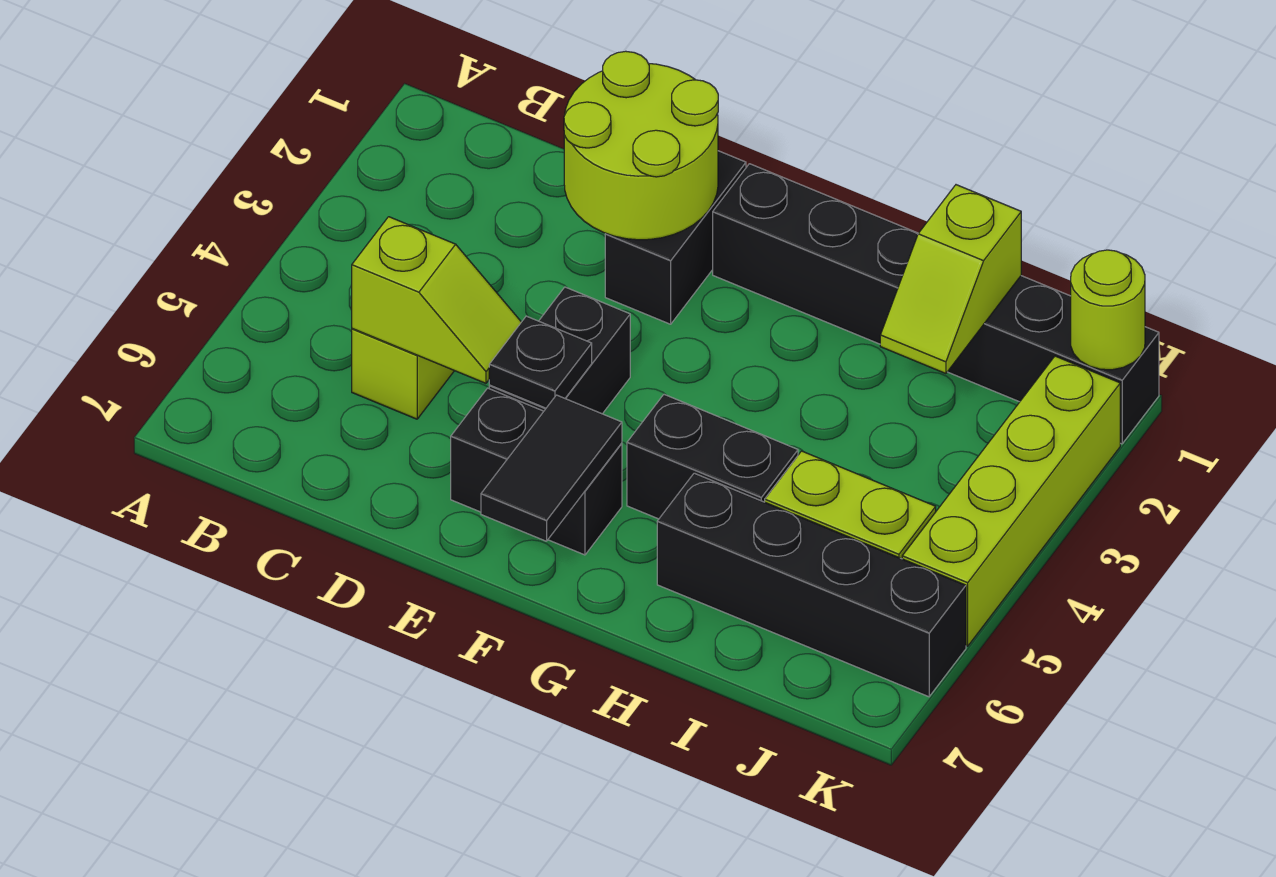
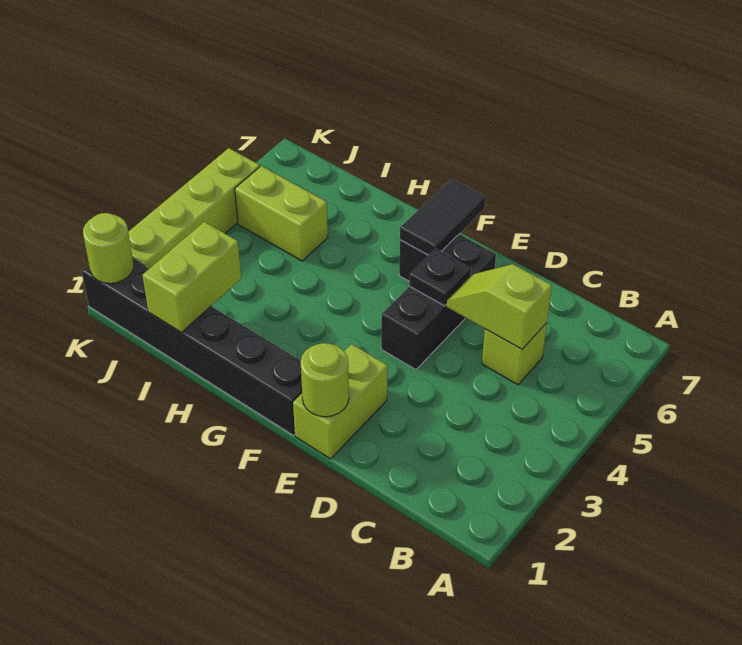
lime round brick D1:E2 level 2 -> lime round brick E1 level 2
black brick E1:E2 level 1 -> lime brick E1:E2 level 1
black brick G5:H5 level 1 -> none
black brick H6:K6 level 1 -> none
lime slope I1:I2 level 2 top 1 -> lime brick I1:I2 level 2

